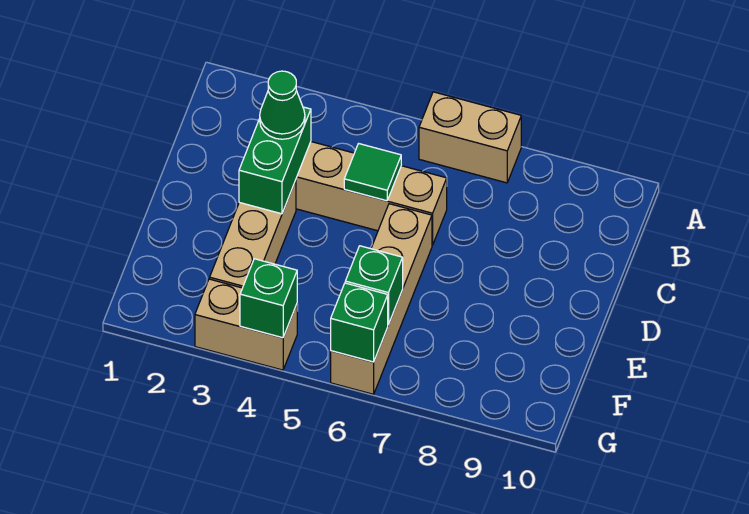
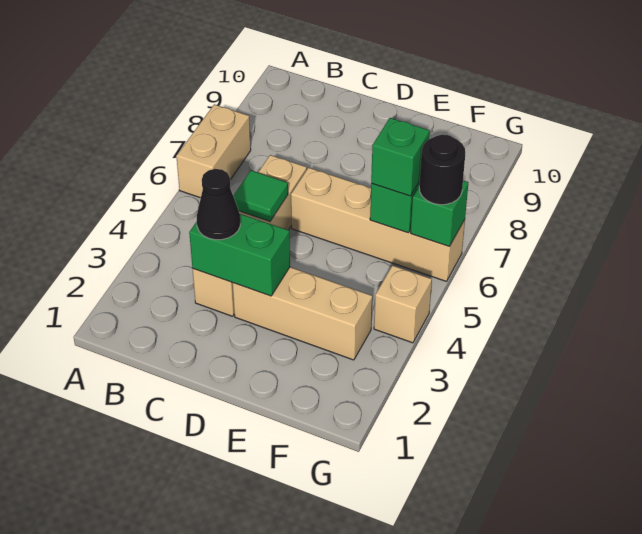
green cone C3 level 3 -> black cone C3 level 3
tan brick G3:G4 level 1 -> tan brick G4 level 1
green brick G4 level 2 -> green brick F6 level 3
none -> black round brick G6 level 3

